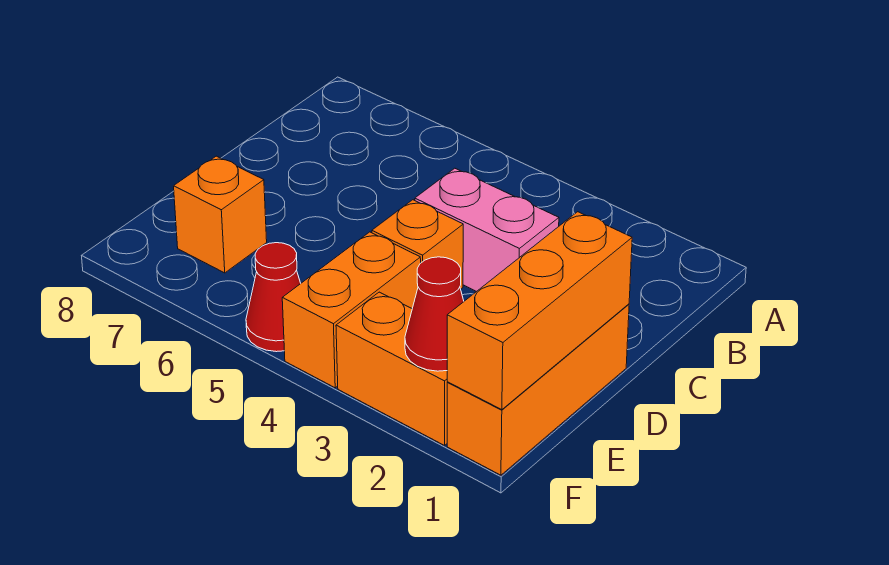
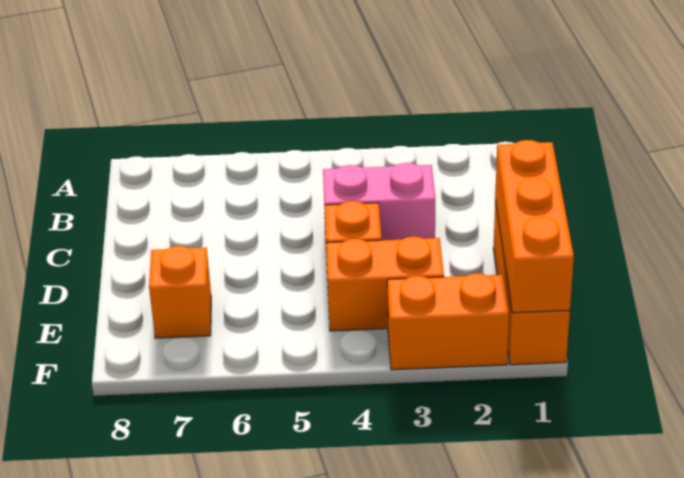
orange brick E4:F4 level 1 -> orange brick E3:E4 level 1
red cone F2 level 2 -> none
red cone F5 level 1 -> none

